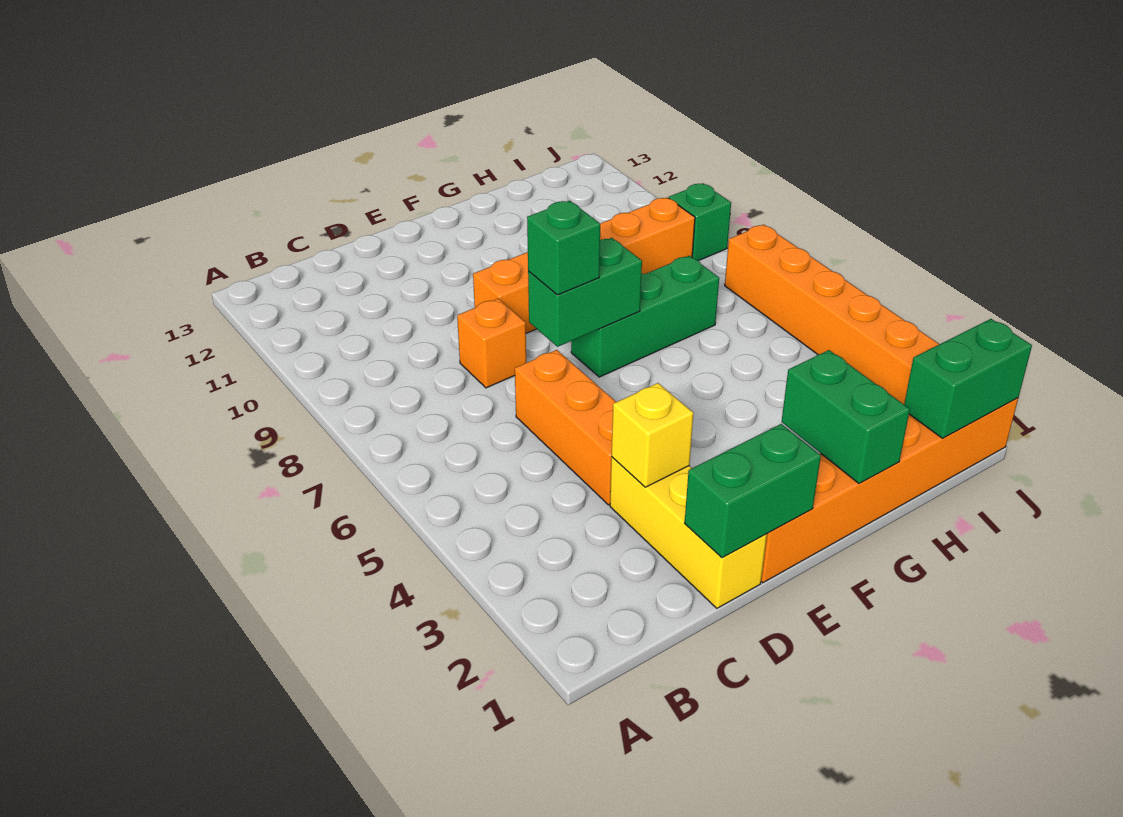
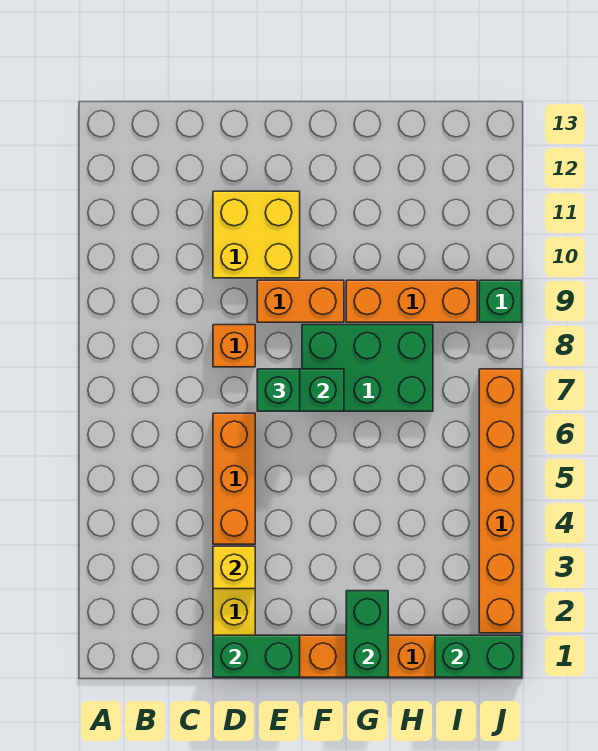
none -> yellow brick D10:E11 level 1
green brick F7:H7 level 1 -> green brick F7:H8 level 1

